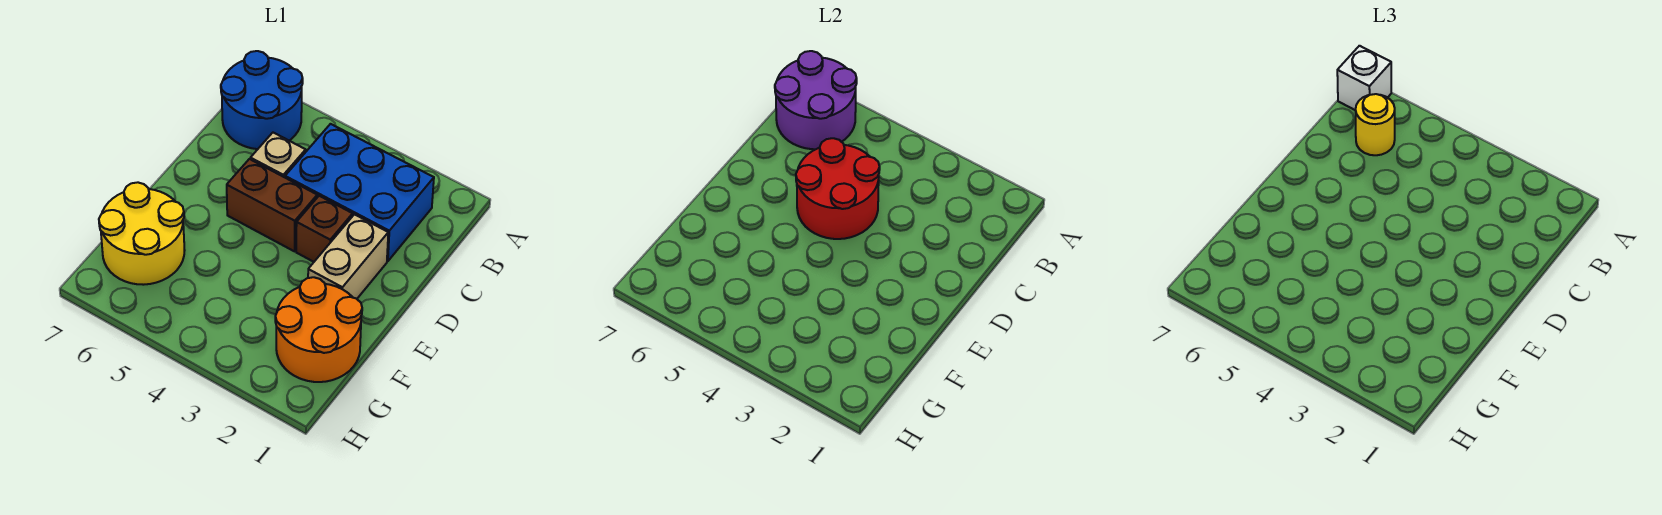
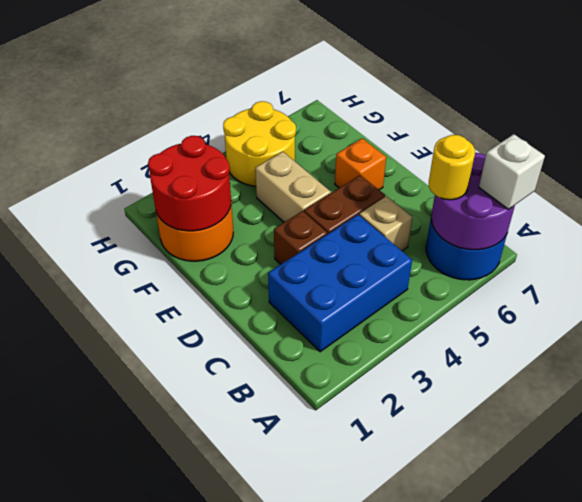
red round brick C4:D5 level 2 -> red round brick F1:G2 level 2
tan brick D2:E2 level 1 -> tan brick E4:F4 level 1
none -> orange brick E6 level 1
yellow round brick F6:G7 level 1 -> yellow round brick G4:H5 level 1

